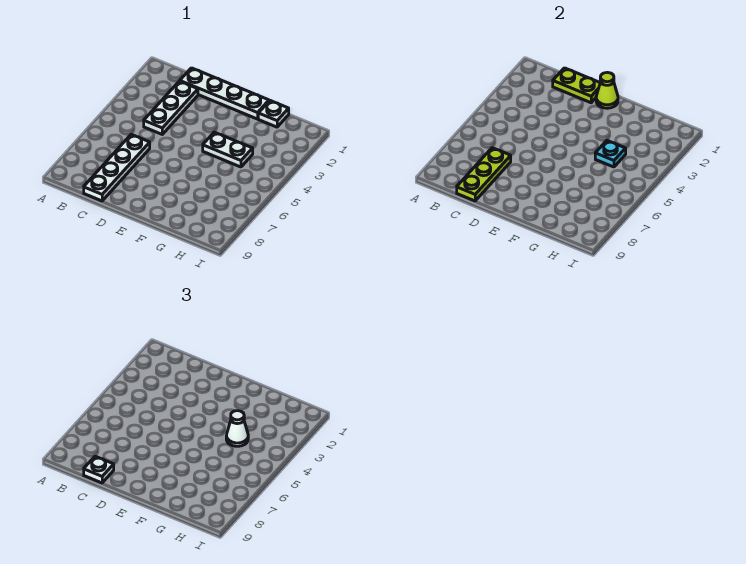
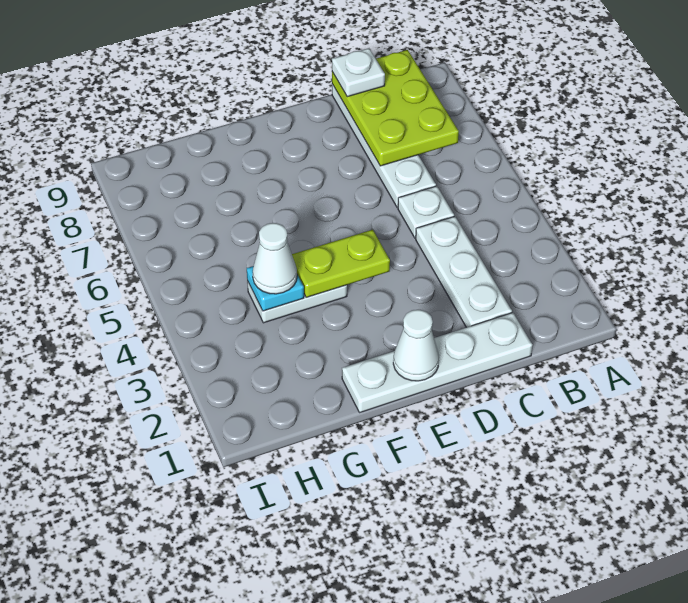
lime plate C1:D1 level 2 -> lime plate E4:F4 level 2
lime plate C7:C9 level 2 -> lime plate B7:C9 level 2
lime cone E1 level 2 -> white cone E1 level 2
white plate G1 level 1 -> white plate C5 level 1

